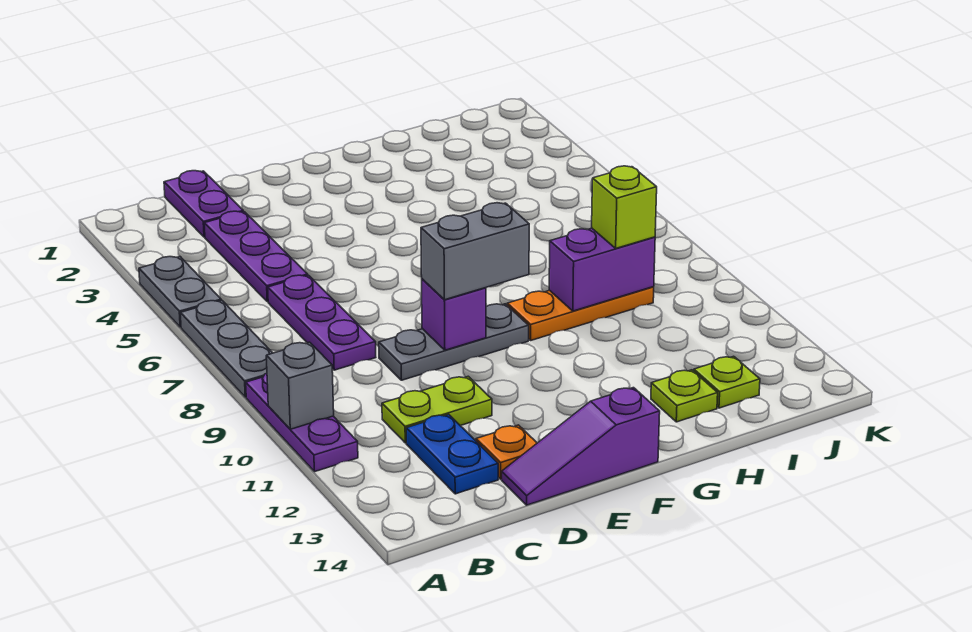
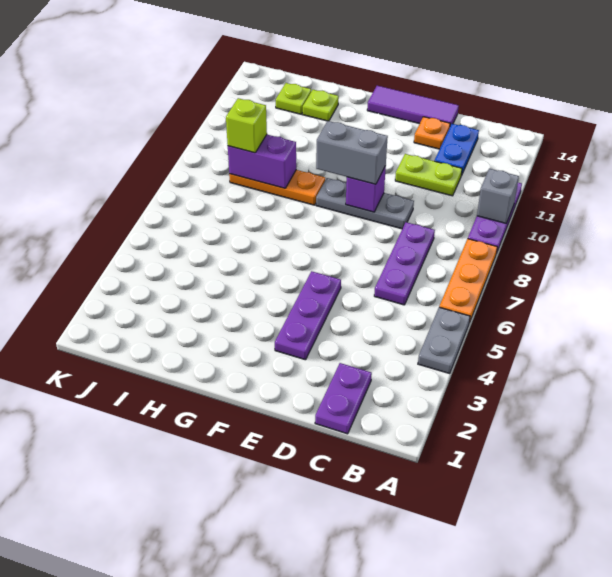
grey plate A6:A8 level 1 -> orange plate A6:A8 level 1
purple plate C3:C5 level 1 -> purple plate E3:E5 level 1
purple slope D14:F14 level 1 top F -> purple tile D14:F14 level 1

